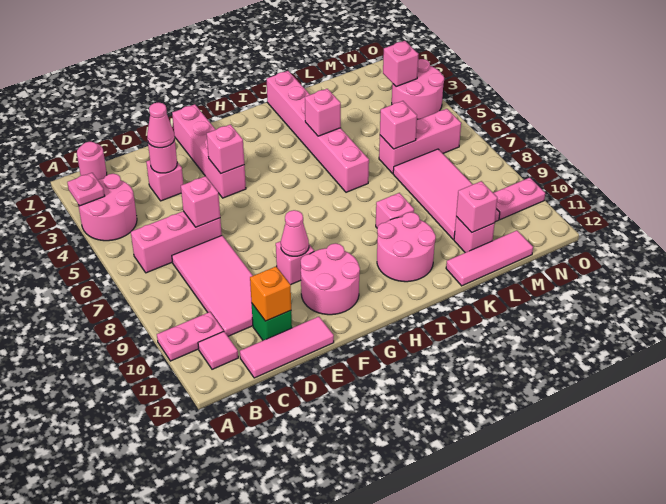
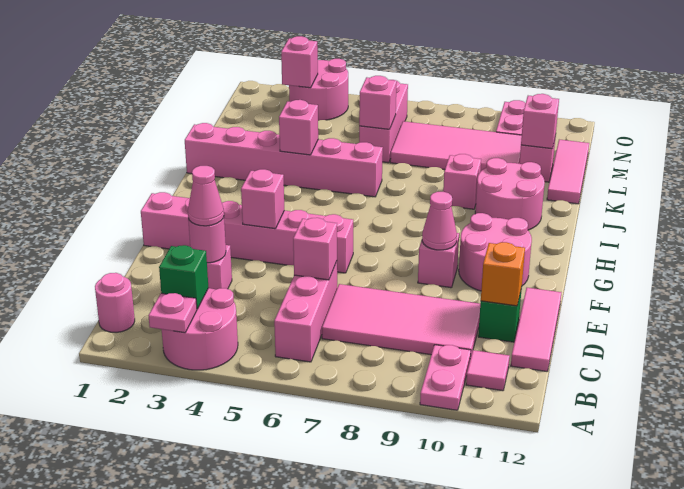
none -> green brick B3 level 2
pink brick F1:F4 level 1 -> pink brick F1:F6 level 1

